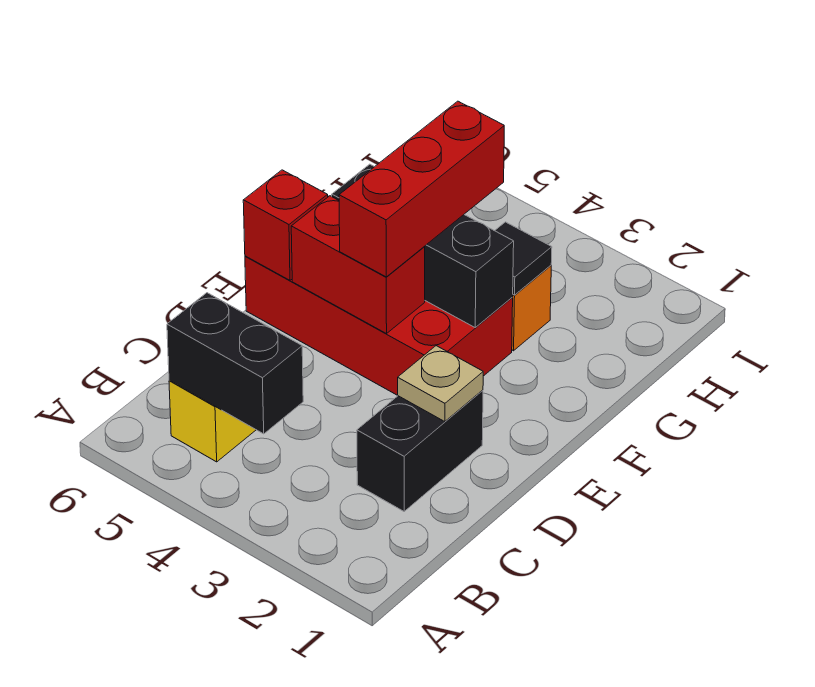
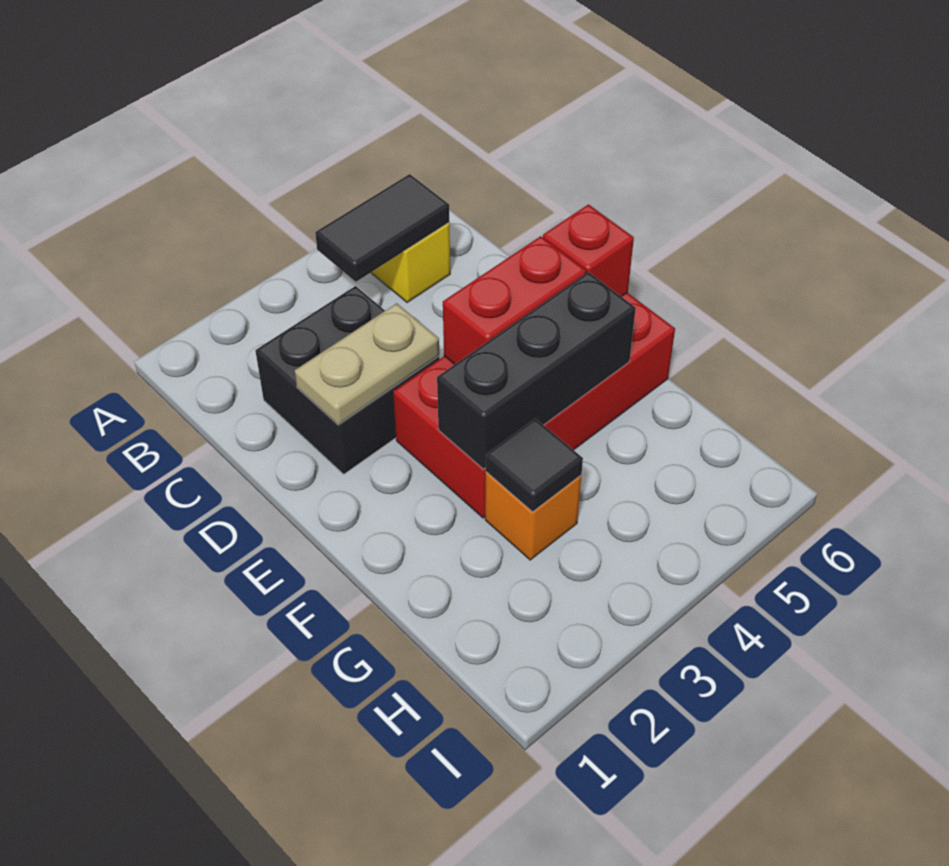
black brick B4:B5 level 2 -> black tile B4:B5 level 2
black brick C2:D2 level 1 -> black brick C2:D3 level 1
tan plate D2 level 2 -> tan plate D2:D3 level 2
red brick E4:G4 level 3 -> none

